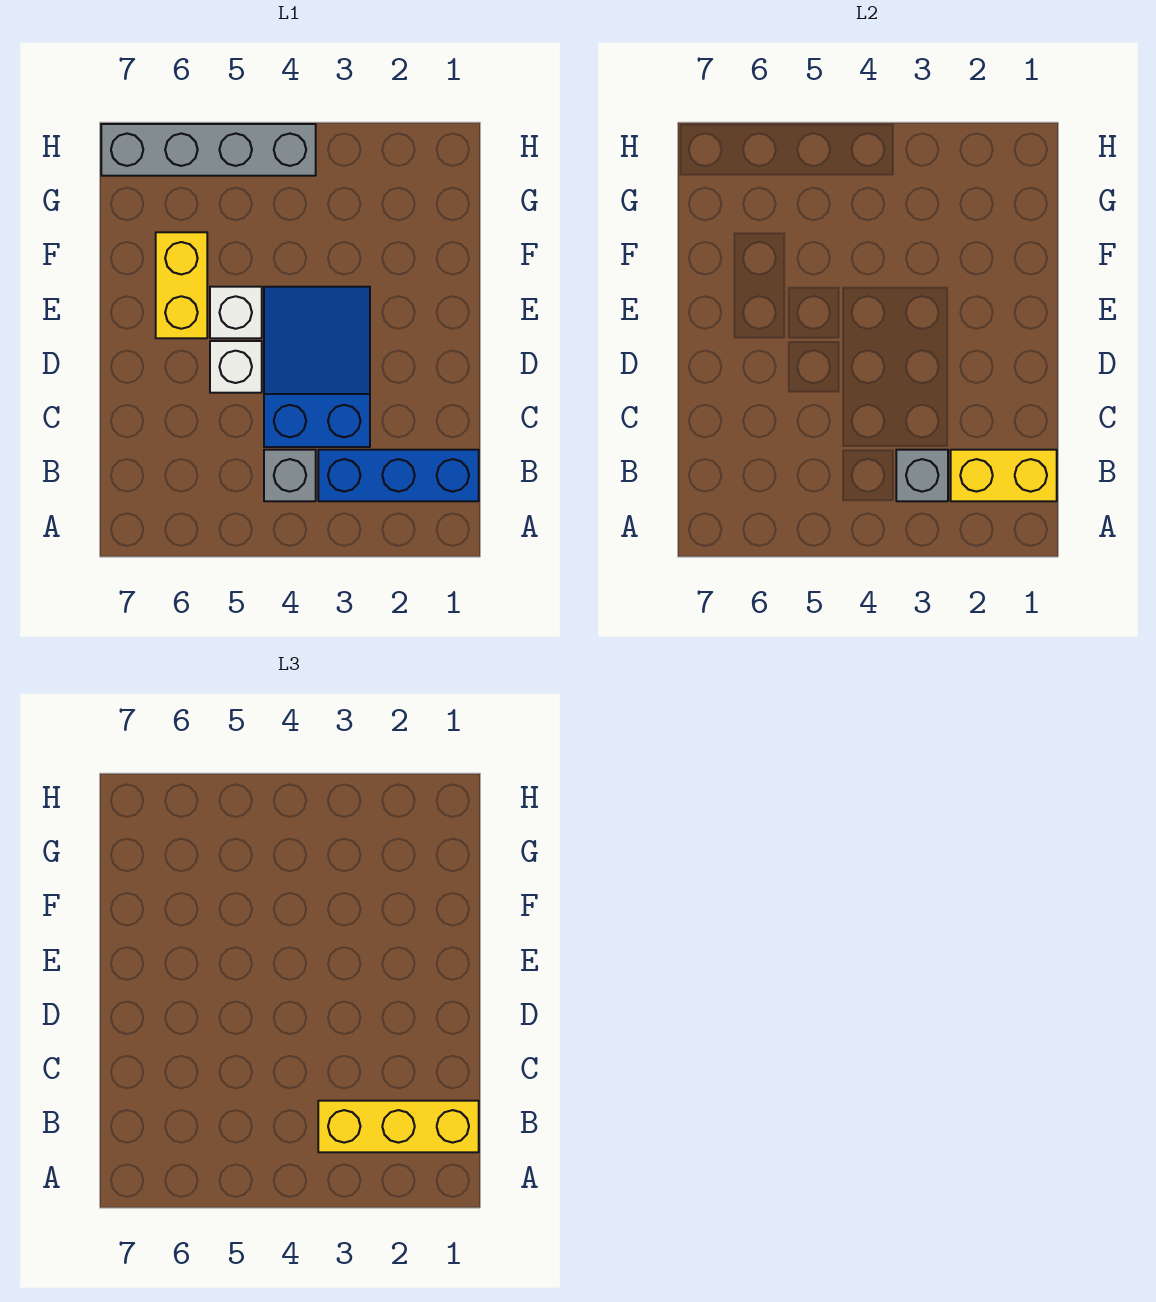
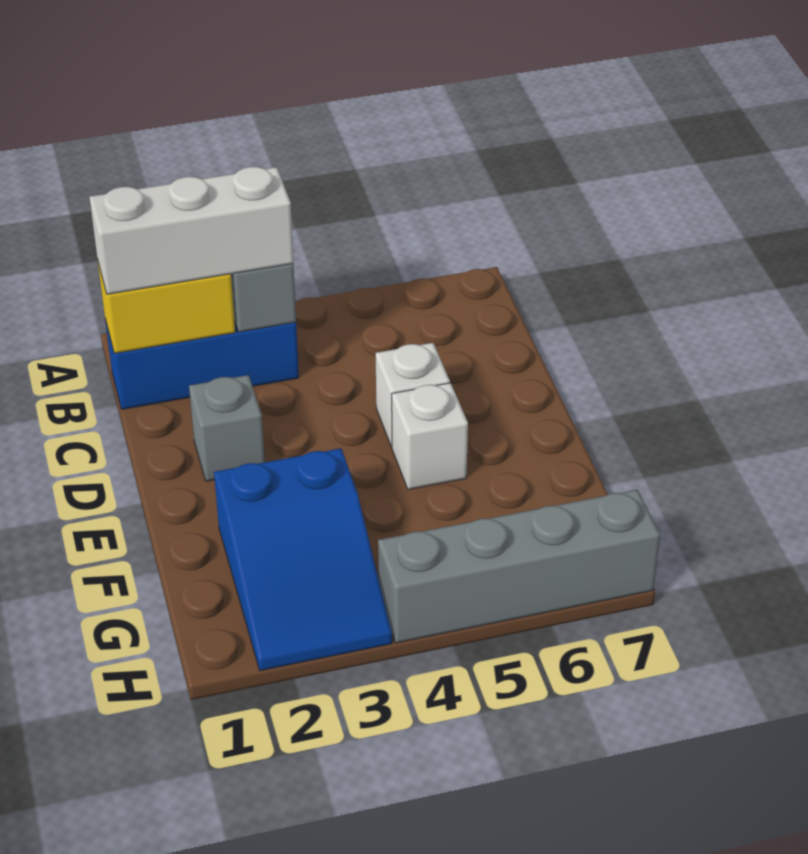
yellow brick B1:B3 level 3 -> white brick B1:B3 level 3
grey brick B4 level 1 -> grey brick D2 level 1
blue slope C3:E4 level 1 top C -> blue slope F2:H3 level 1 top F
yellow brick E6:F6 level 1 -> none

